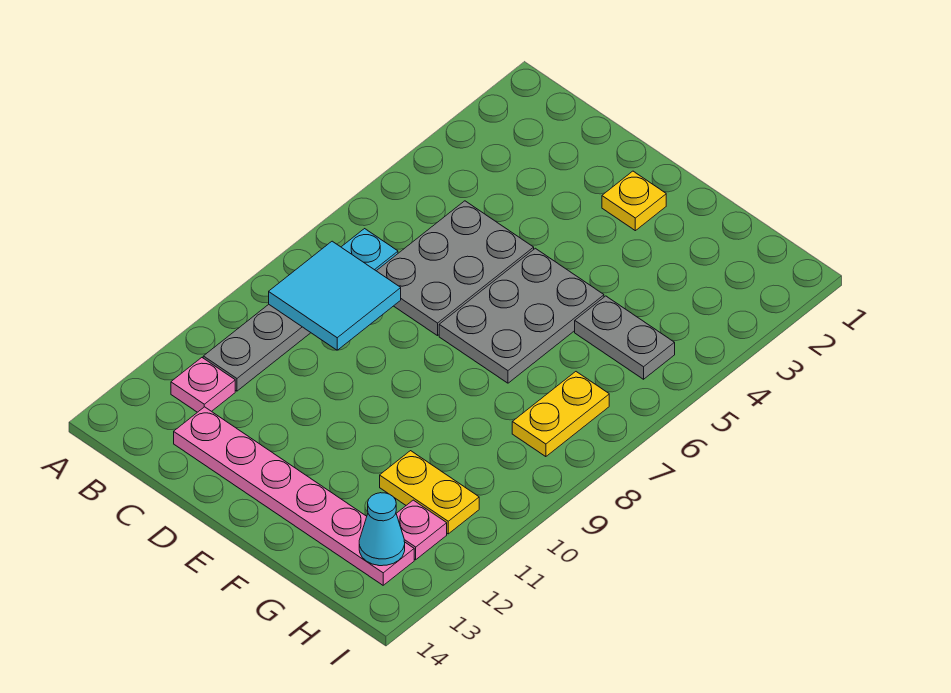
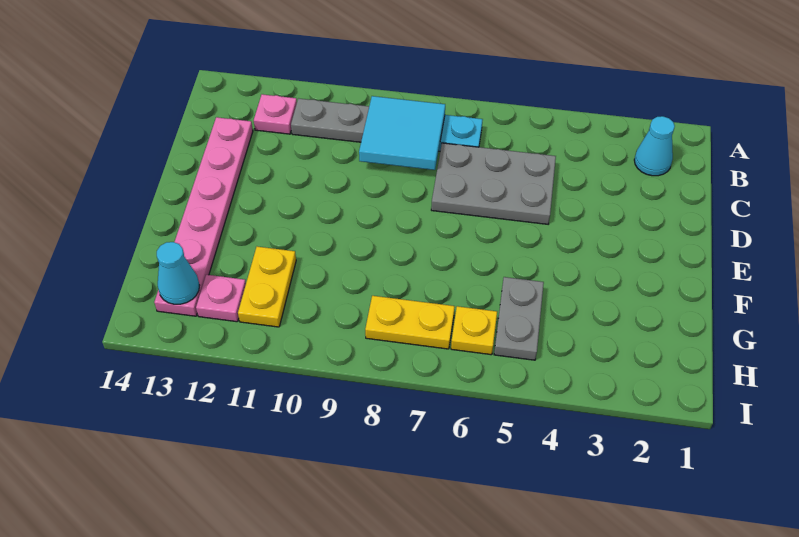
none -> cyan cone B2 level 1
yellow plate E2 level 1 -> yellow plate H6 level 1
grey plate E5:F7 level 1 -> none

